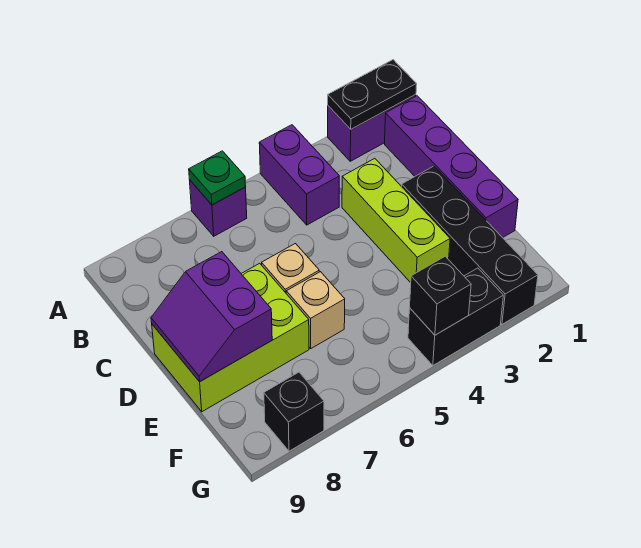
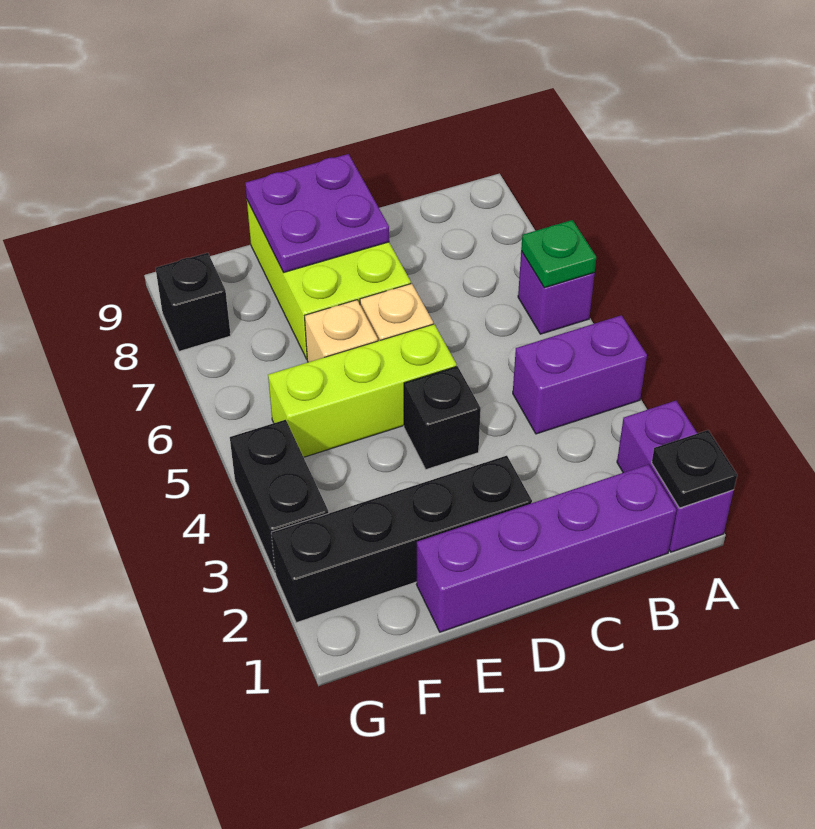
black plate A1:A2 level 2 -> black plate A1 level 2
lime brick C3:E3 level 1 -> lime brick D5:F5 level 1
purple slope D8:E9 level 2 top 8 -> purple plate D8:E9 level 2
black brick G4 level 2 -> black brick D4 level 1

